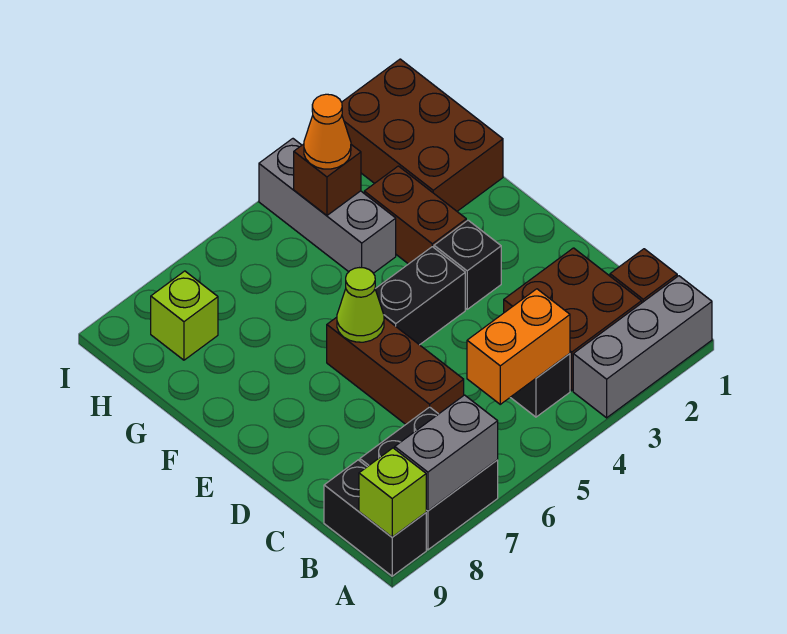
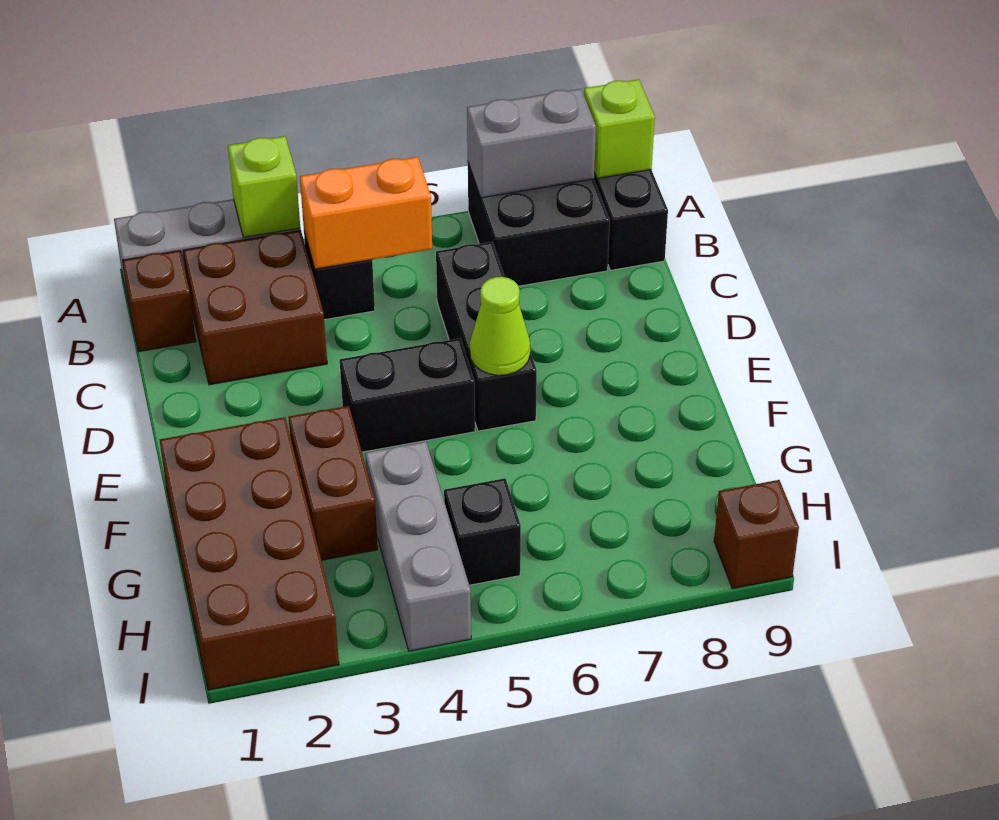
brown brick C6:E6 level 1 -> black brick C6:E6 level 1
black brick E3 level 1 -> black brick H5 level 1
brown brick G1:I2 level 1 -> brown brick F1:I2 level 1
brown brick H4 level 2 -> brown brick I9 level 1
orange cone H4 level 3 -> none
lime brick H8 level 1 -> lime brick A3 level 2

